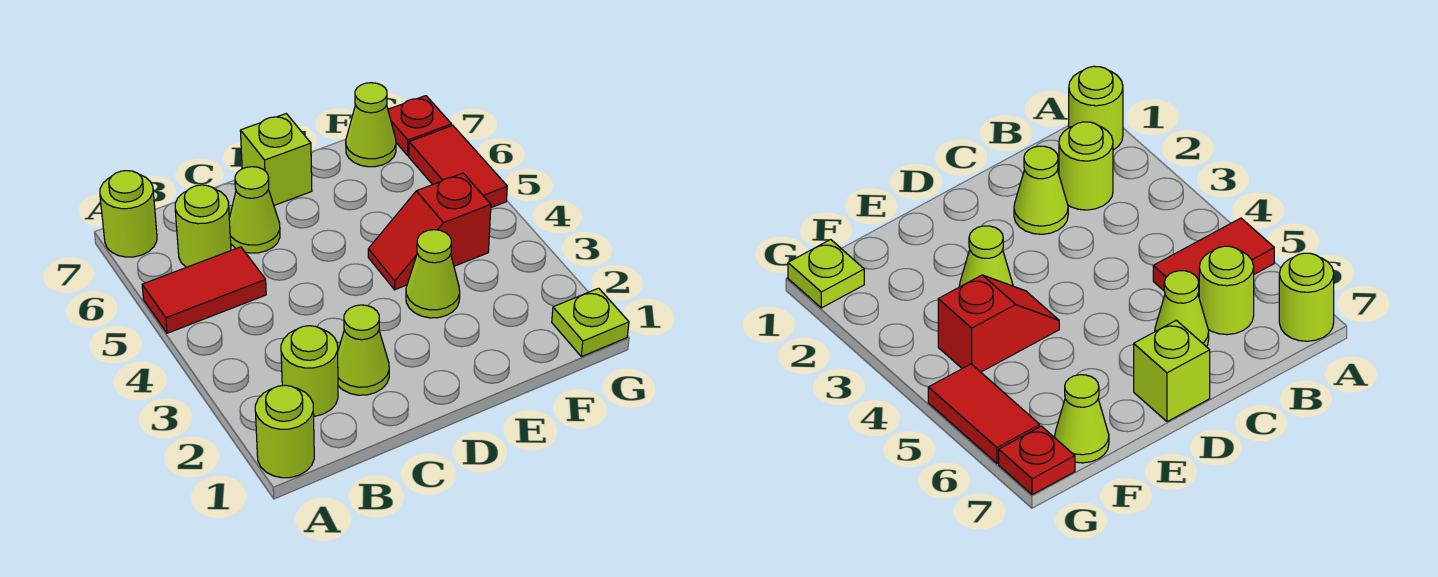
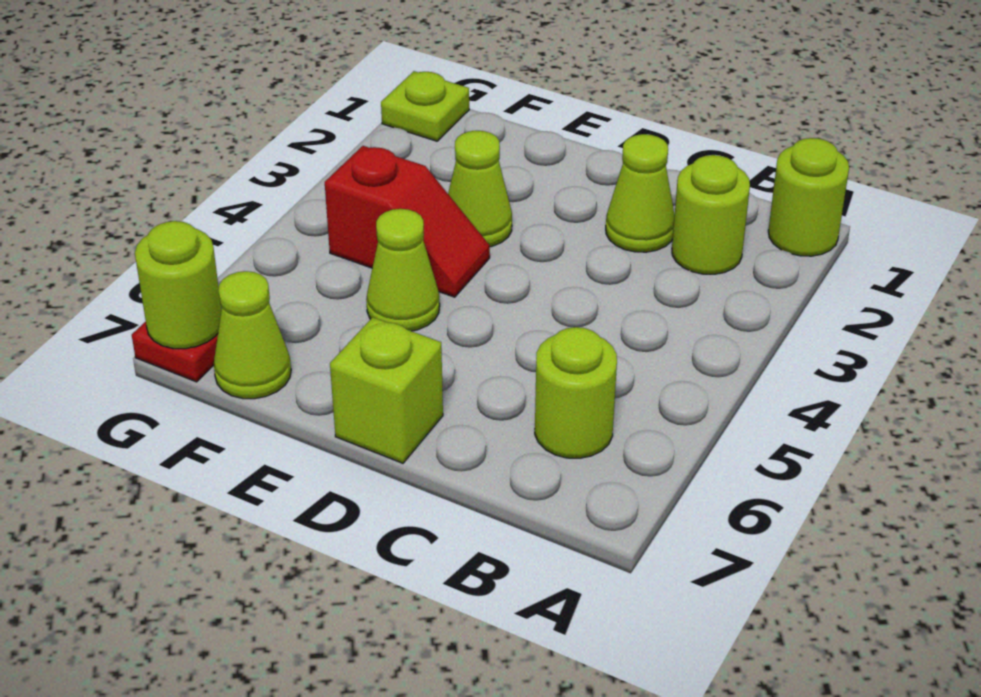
red tile A5:B5 level 1 -> none
lime round brick A7 level 1 -> lime round brick G7 level 2
lime cone C6 level 1 -> lime cone E5 level 1
red tile G5:G6 level 1 -> none

